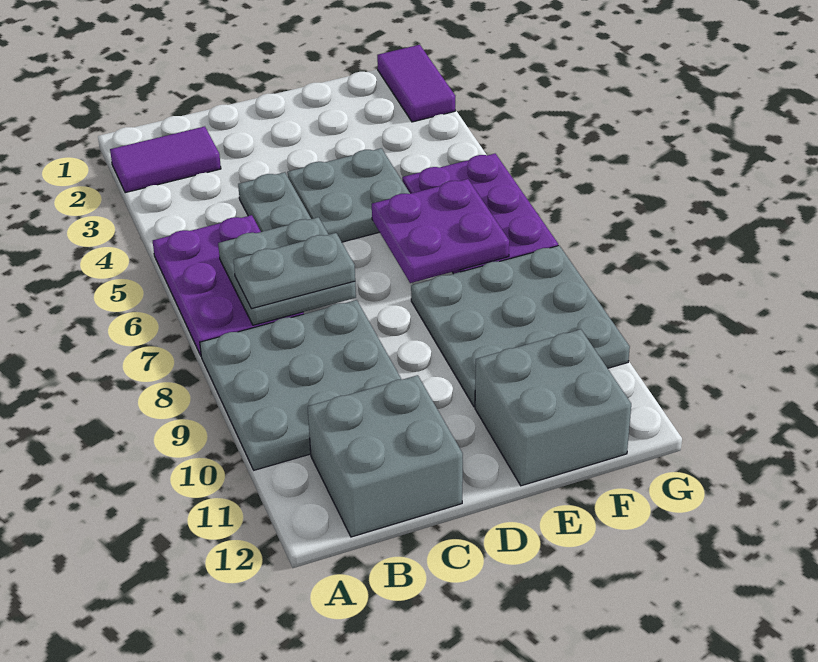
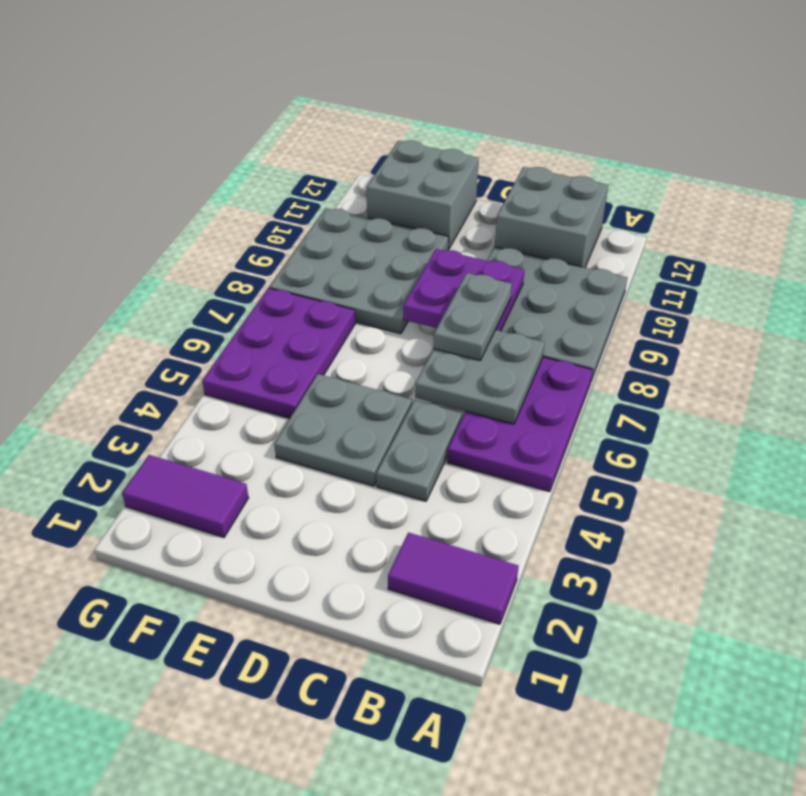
grey plate B7:C7 level 3 -> grey plate C7:C8 level 3
purple plate E6:F7 level 2 -> purple plate C8:D9 level 2
purple tile G1:G2 level 1 -> purple tile F2:G2 level 1

